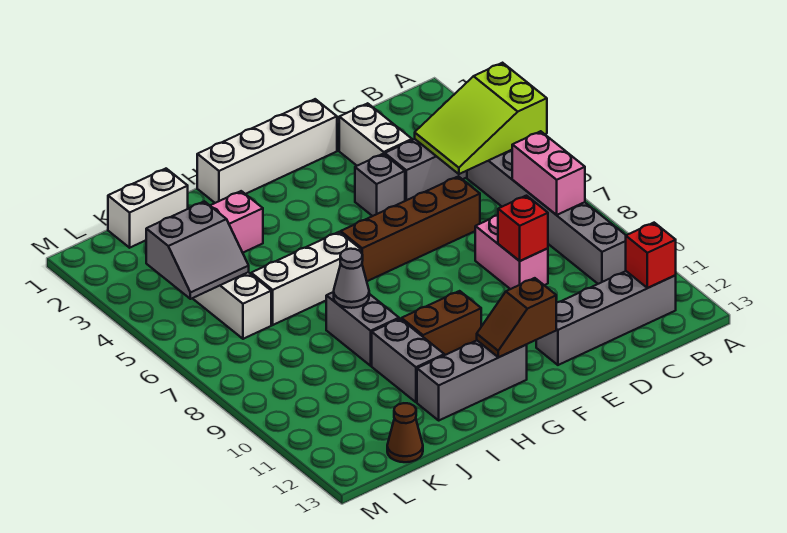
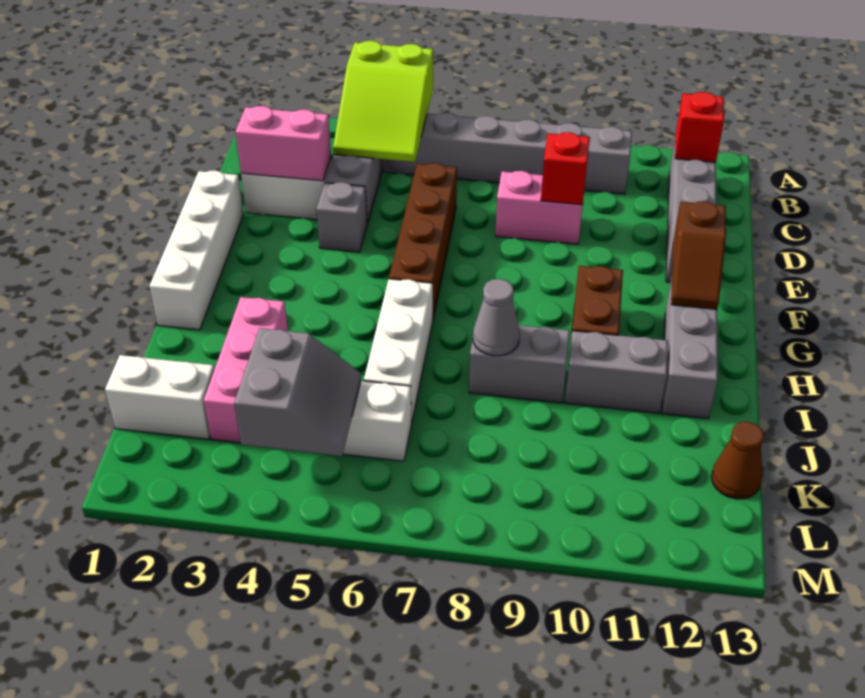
pink brick B7:B8 level 2 -> pink brick D2:D3 level 2
white brick J1:K1 level 1 -> white brick K1:K2 level 1

